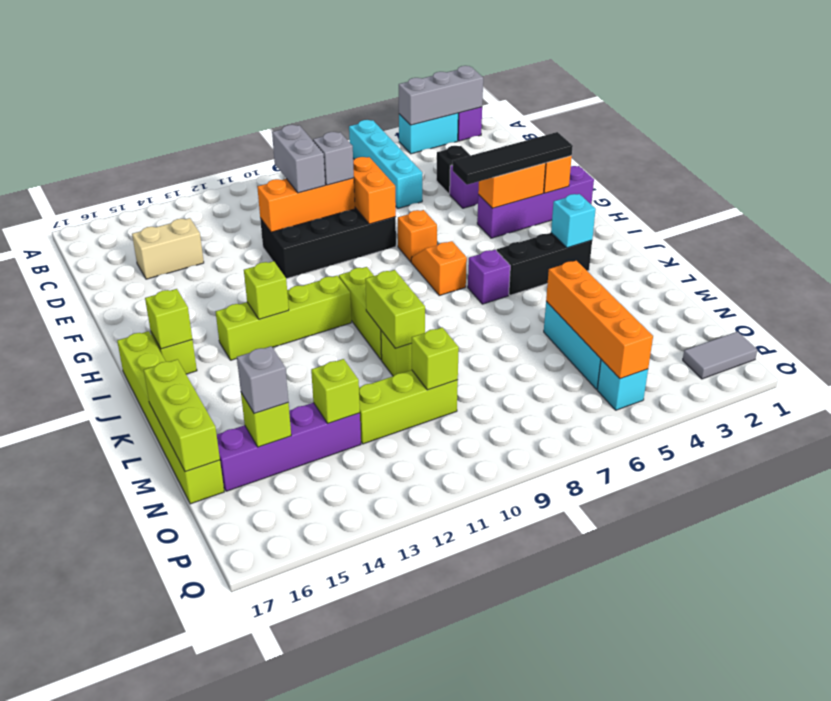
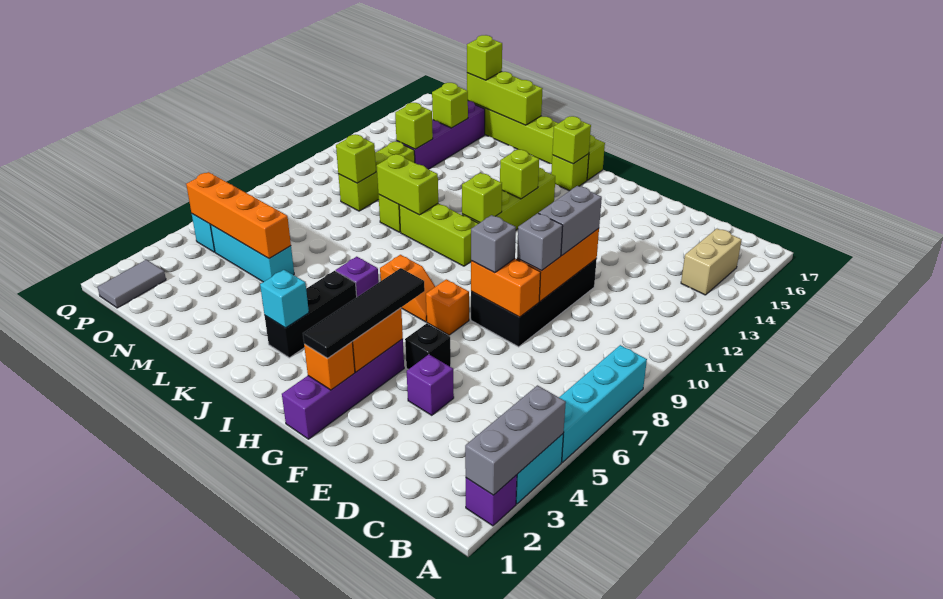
cyan brick A6:D6 level 1 -> cyan brick A5:A8 level 1
black brick D4 level 1 -> black brick F5 level 1
grey brick D10:E10 level 3 -> grey brick E10:E11 level 3
tan brick D14:D15 level 1 -> tan brick B14:B15 level 1
none -> lime brick I11 level 2
grey brick N15 level 3 -> grey brick F8 level 3
none -> lime brick N17 level 3

